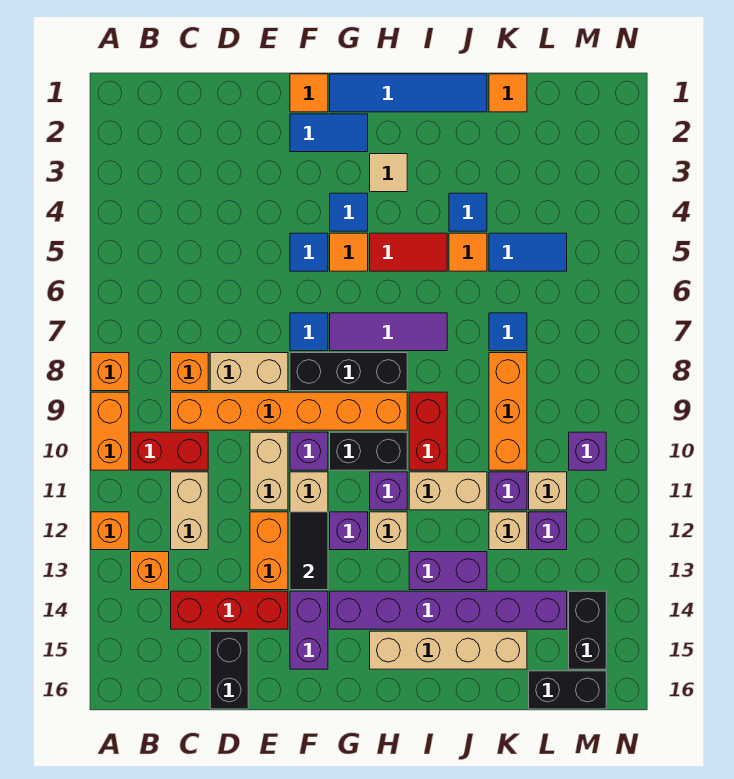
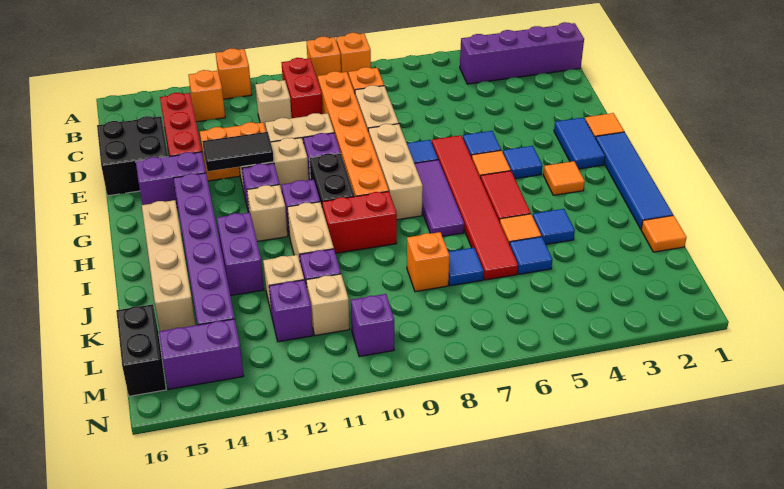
orange brick A9:A10 level 1 -> orange brick A9 level 1
none -> purple brick B1:B4 level 1
tan brick C11:C12 level 1 -> tan brick C11 level 1
black brick D15:D16 level 1 -> black brick D15:E16 level 1
none -> red tile F6:K6 level 1
black brick F8:H8 level 1 -> tan brick F8:H8 level 1
tan tile H3 level 1 -> orange tile H3 level 1
blue tile K5:L5 level 1 -> blue tile K5 level 1
orange brick K8:K10 level 1 -> orange brick K8 level 1
black brick M14:M15 level 1 -> purple brick M14:M15 level 1

